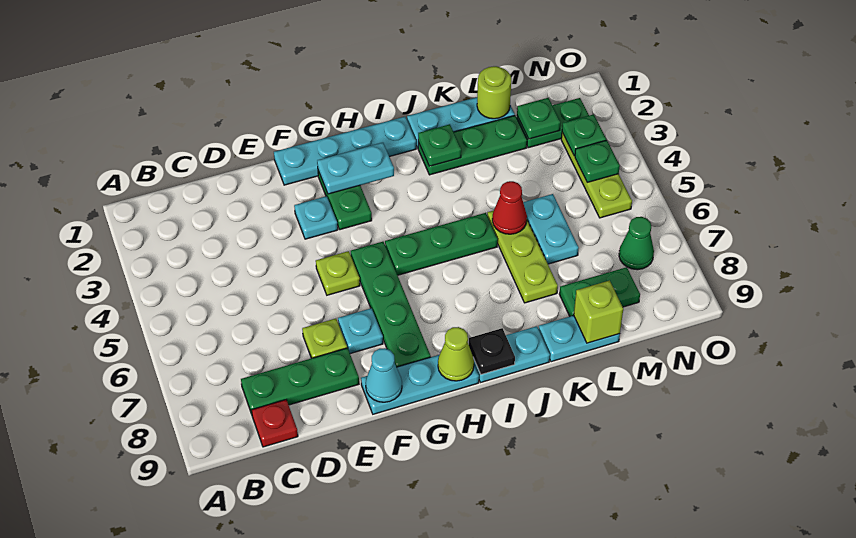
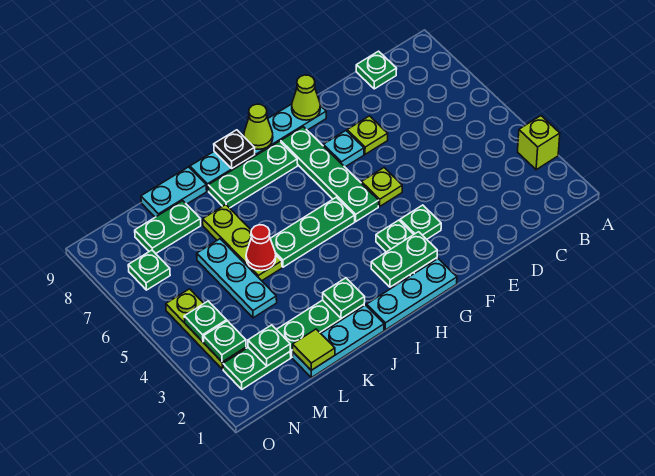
green plate C8:E8 level 1 -> green plate H8:J8 level 1
red plate C9 level 1 -> green plate C9 level 1
cyan plate F1:I1 level 1 -> cyan plate G1:I1 level 1
cyan plate F3 level 1 -> green plate F3 level 1
cyan cone F9 level 2 -> lime cone F9 level 2
cyan plate G2:H2 level 2 -> green plate G2:H2 level 2
lime round brick L1 level 2 -> lime tile L1 level 2
cyan plate L5:L6 level 1 -> cyan plate L4:L6 level 1
lime brick L9 level 2 -> lime brick A3 level 1
green cone N7 level 1 -> green plate N7 level 1

